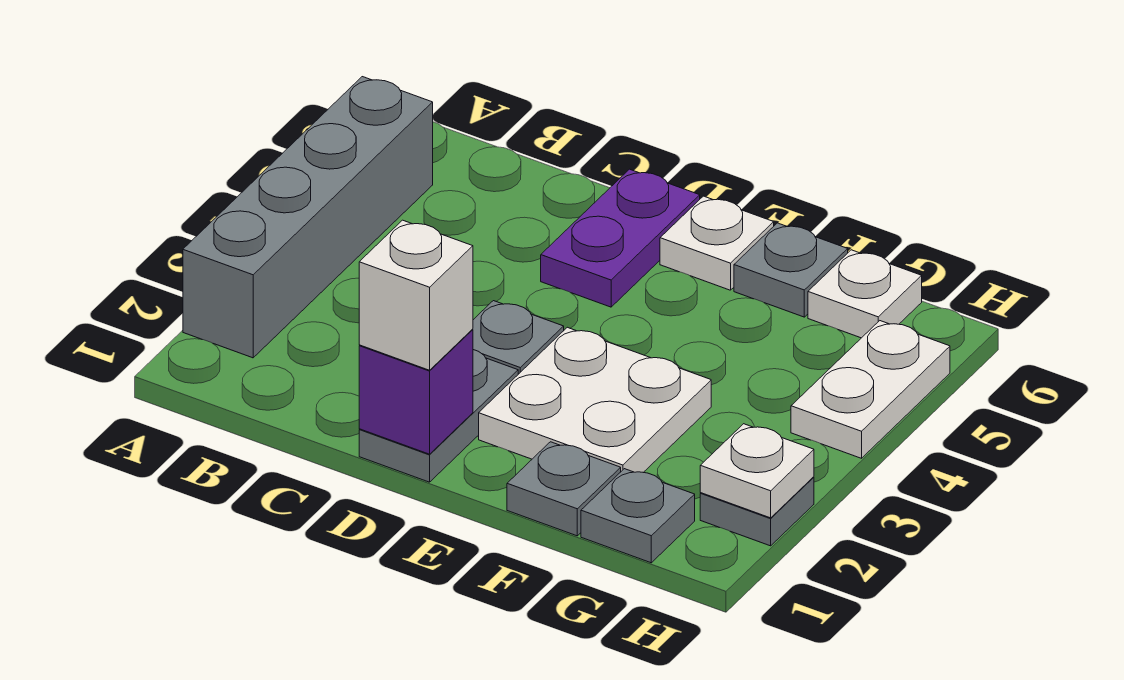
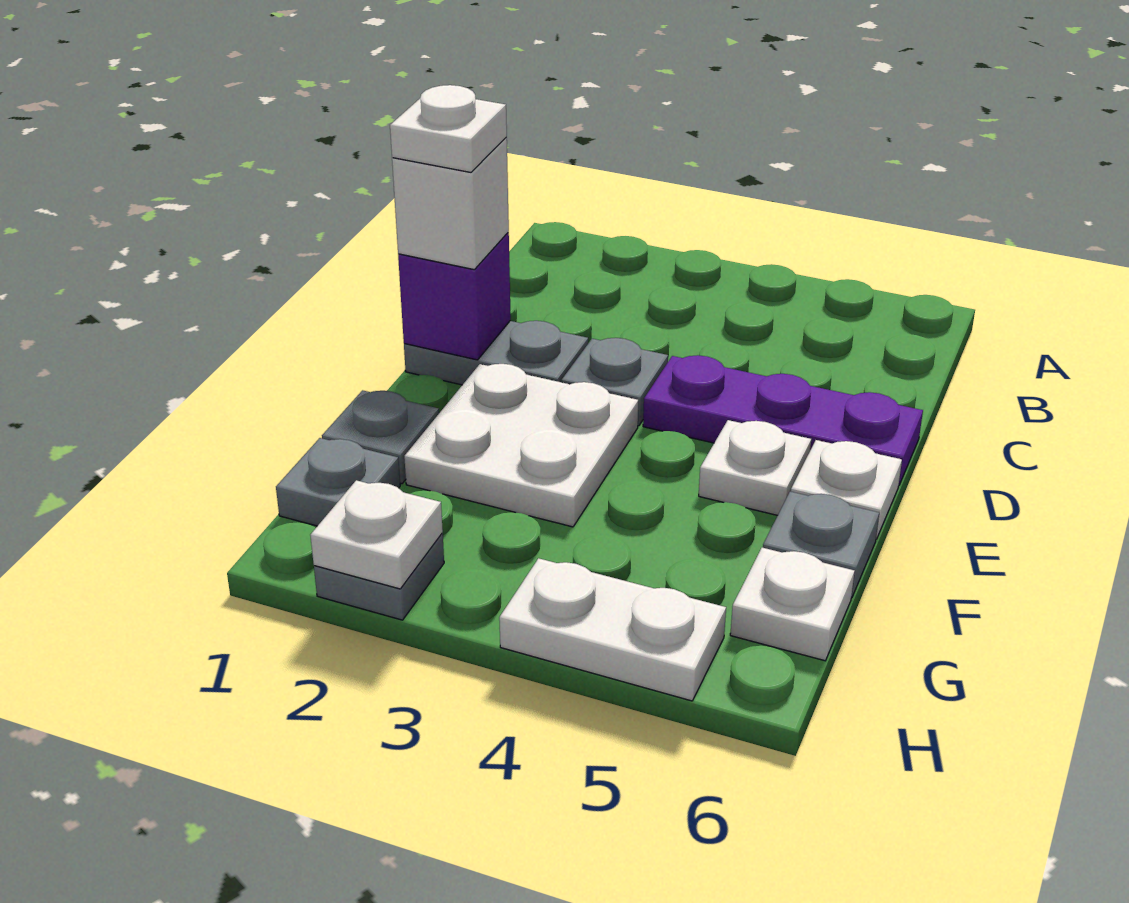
grey brick A2:A5 level 1 -> none
none -> white plate D1 level 4
purple plate D5:D6 level 1 -> purple plate D4:D6 level 1
none -> white plate E5 level 1

